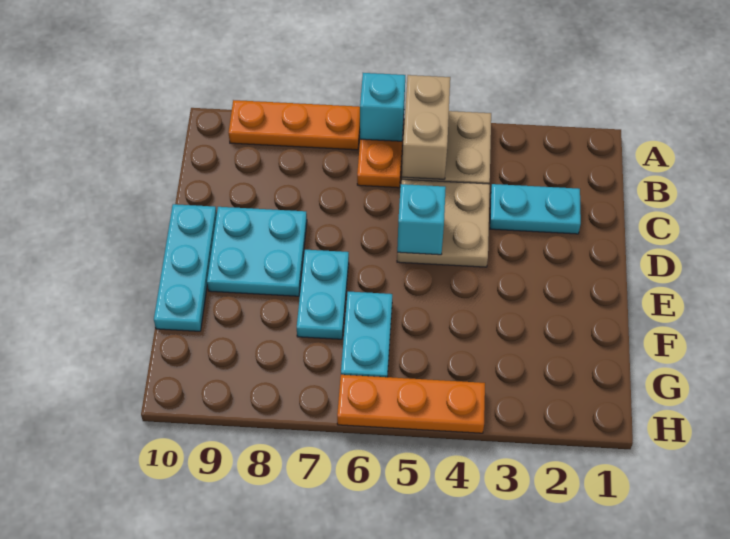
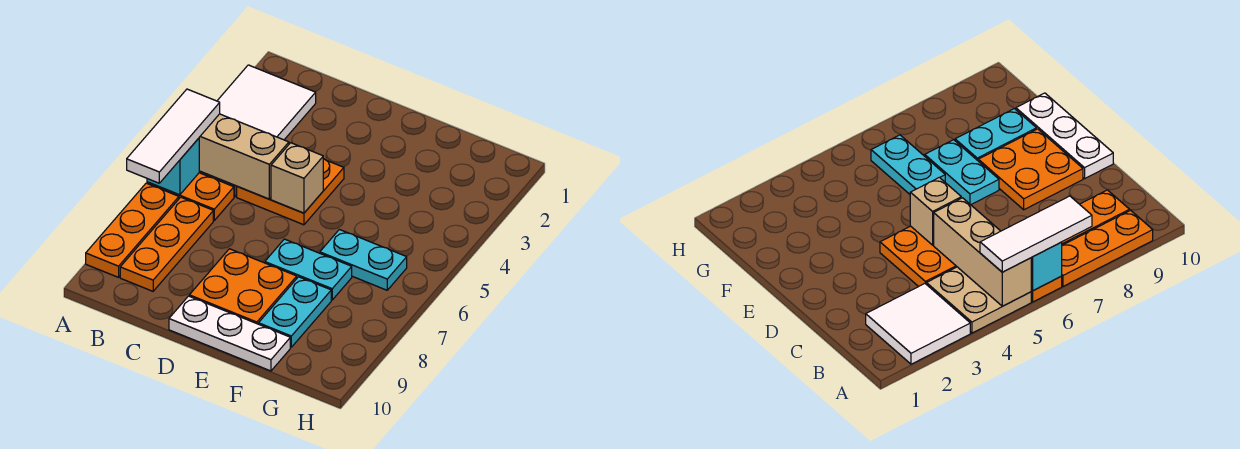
none -> white tile A2:B3 level 1
tan brick A5:B5 level 2 -> tan brick A5:C5 level 2
none -> white tile A5:A7 level 3
cyan plate C2:C3 level 1 -> cyan plate F8:F9 level 1
tan plate C4:D5 level 1 -> orange plate C4:D5 level 1
cyan brick D5 level 2 -> tan brick D5 level 2
cyan plate D8:E9 level 1 -> orange plate D8:E9 level 1
cyan plate D10:F10 level 1 -> white plate D10:F10 level 1
orange plate H4:H6 level 1 -> orange plate B7:B9 level 1

